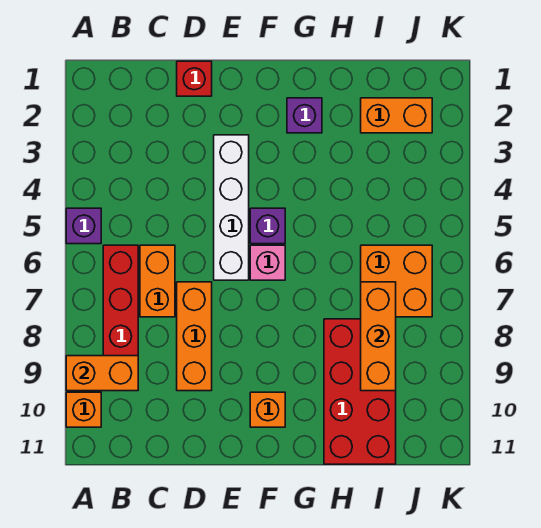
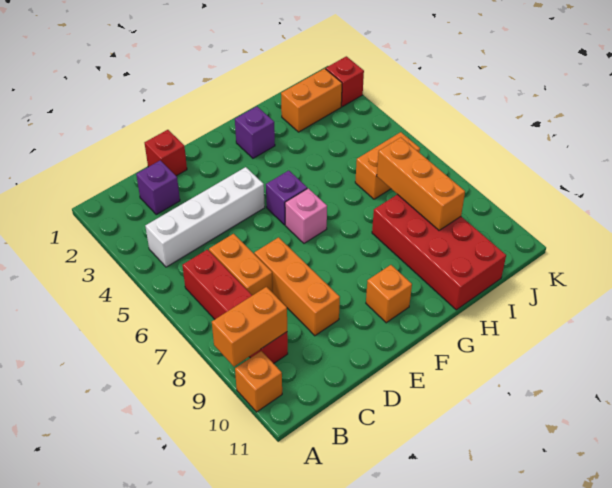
purple brick A5 level 1 -> purple brick C2 level 1
white brick E3:E6 level 1 -> white brick B4:E4 level 1
orange brick I6:J7 level 1 -> orange brick I6:J6 level 1
none -> red brick K2 level 1

